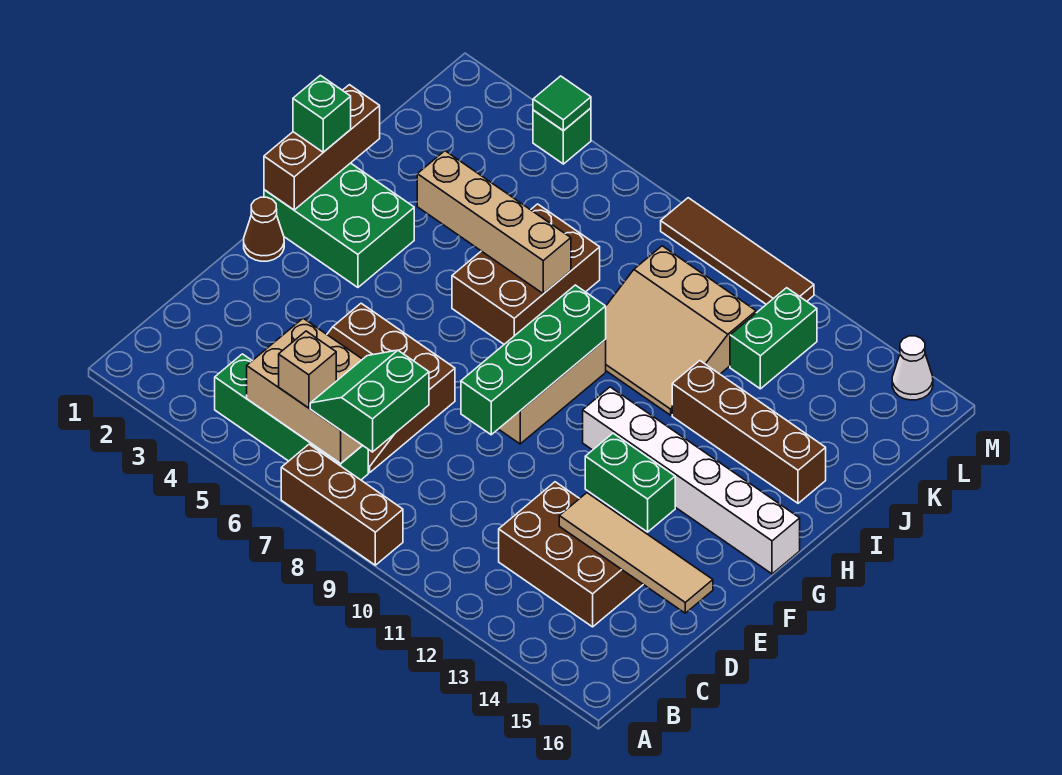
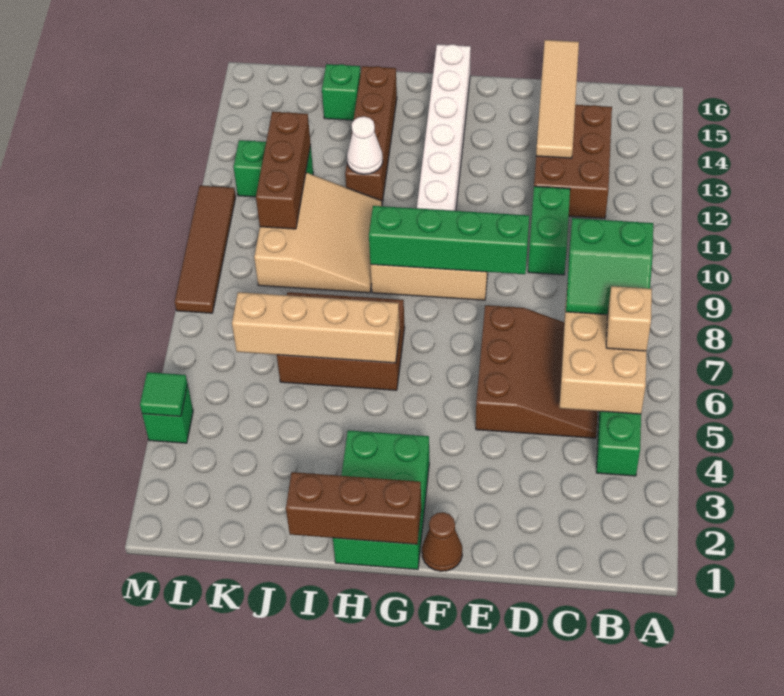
brown brick A7:A9 level 1 -> brown brick K10:K12 level 2
green brick F12:F13 level 1 -> green brick D10:D11 level 1
green brick H1 level 3 -> green brick J15 level 1
tan brick I4:I7 level 2 -> tan brick H6:K6 level 2
white cone M15 level 1 -> white cone I12 level 2

